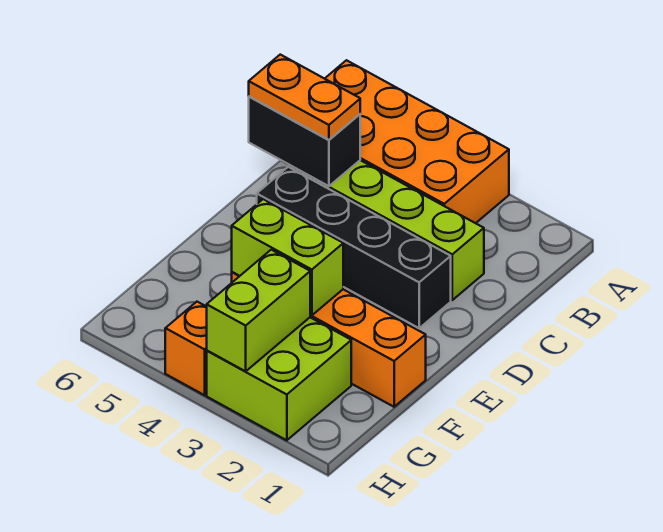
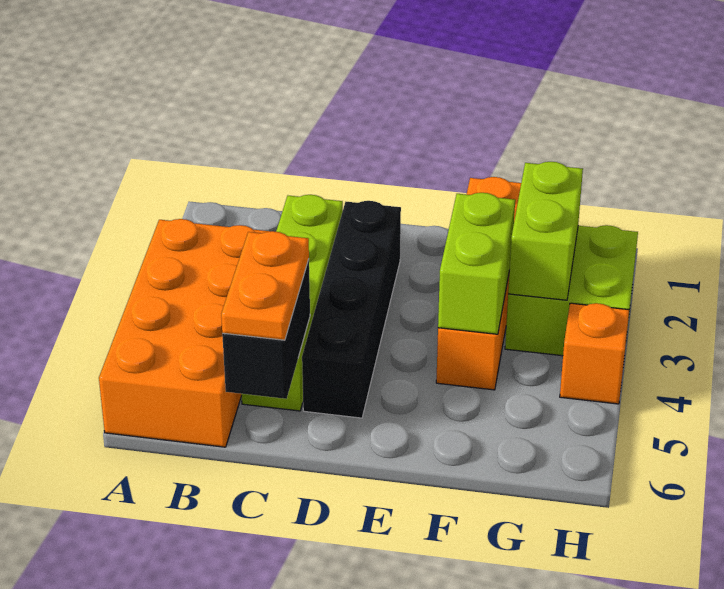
lime brick G3:H3 level 2 -> lime brick G2:G3 level 2

